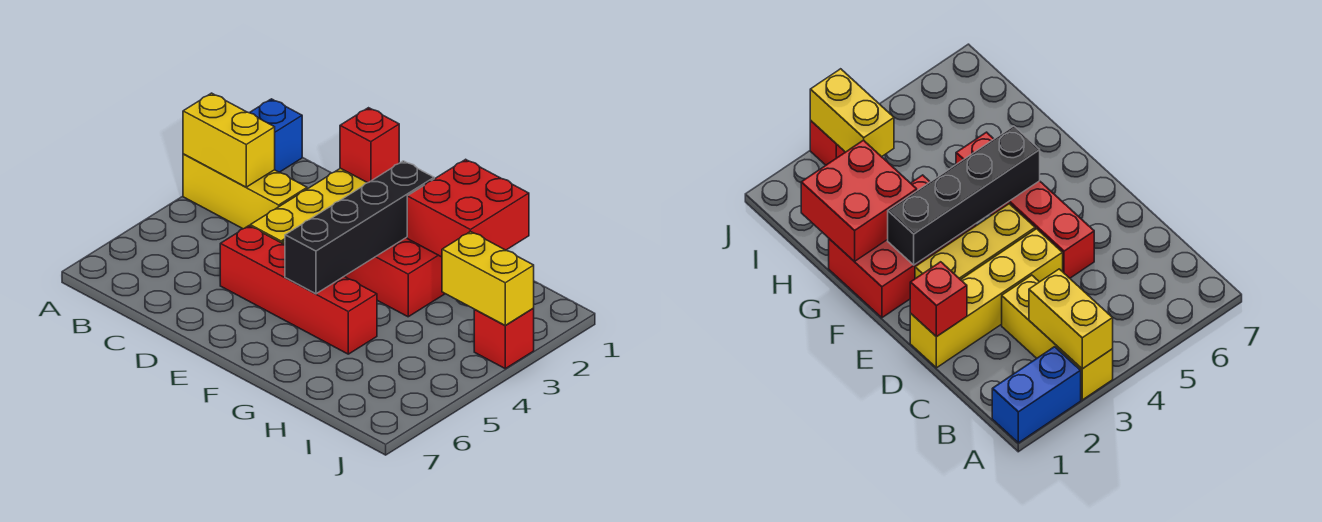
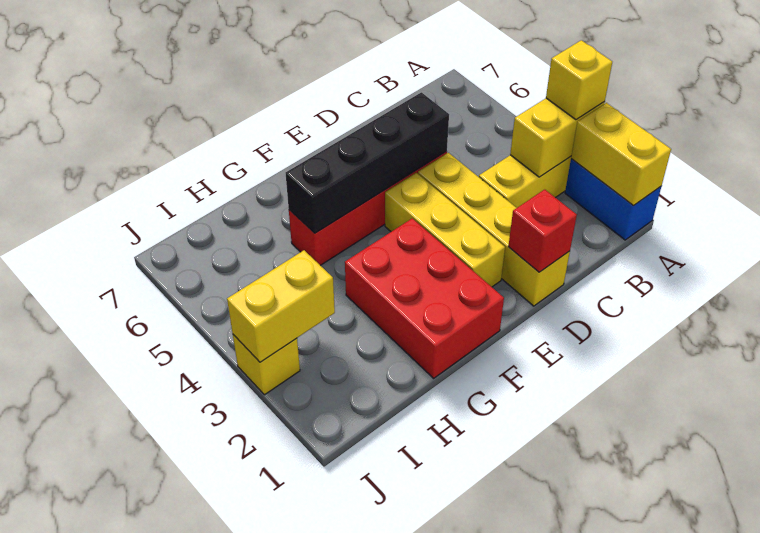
none -> yellow brick A1:A2 level 2
none -> yellow brick A3 level 3
black brick F2:F5 level 2 -> black brick D5:G5 level 2
red brick G1:H2 level 2 -> none
red brick J3 level 1 -> yellow brick J3 level 1

